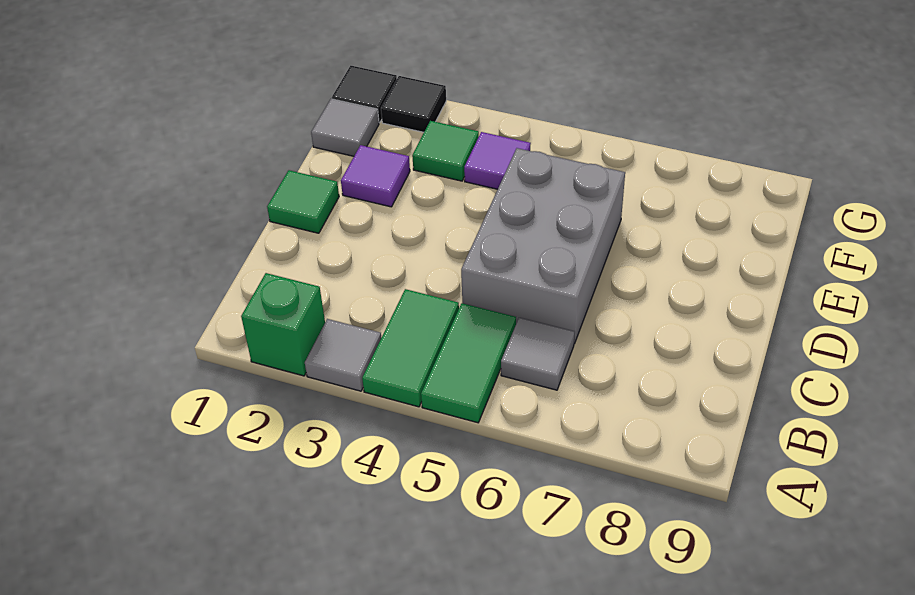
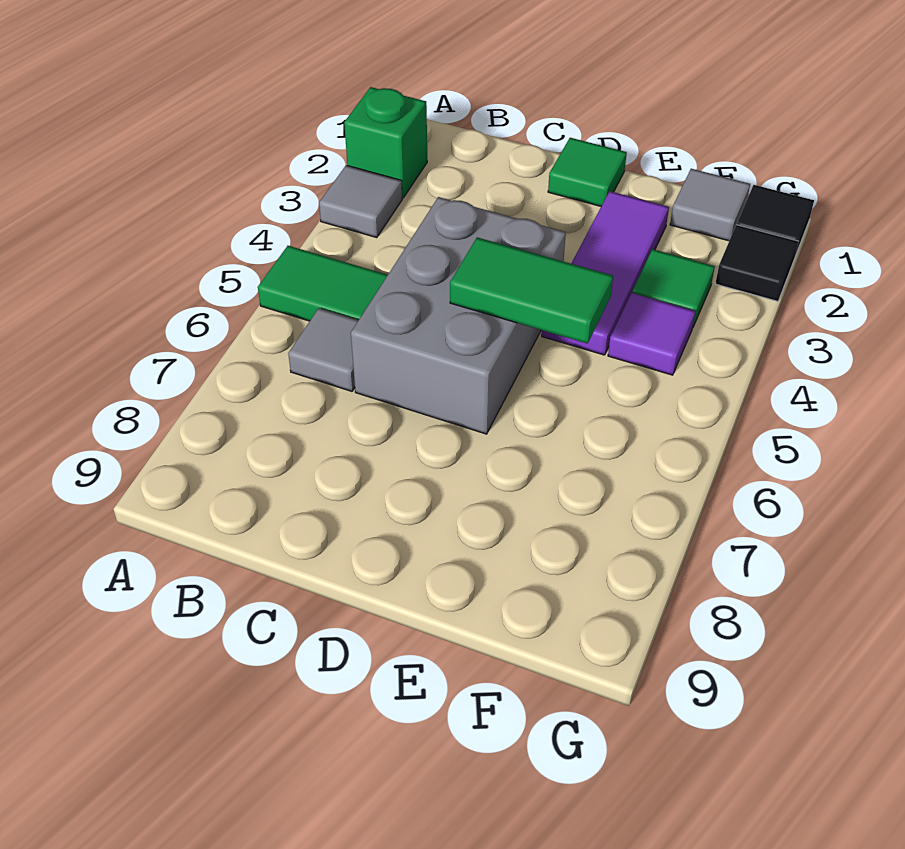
green tile A4:B4 level 1 -> green tile D5:E5 level 2
grey brick C5:E6 level 1 -> grey brick C4:D6 level 1
purple tile E2 level 1 -> purple tile E2:E4 level 1

